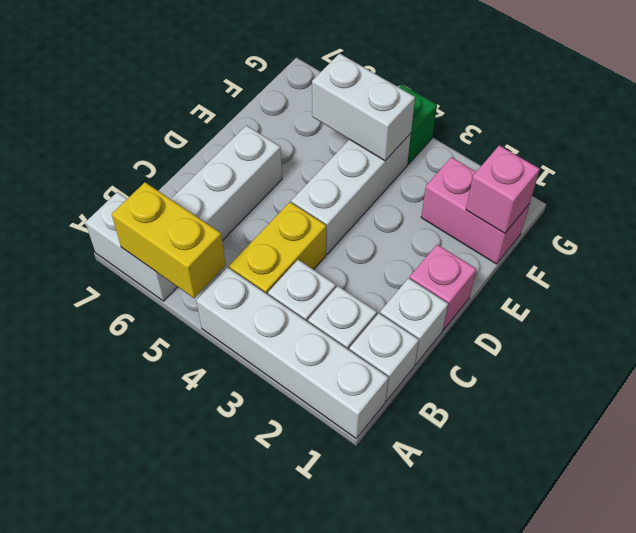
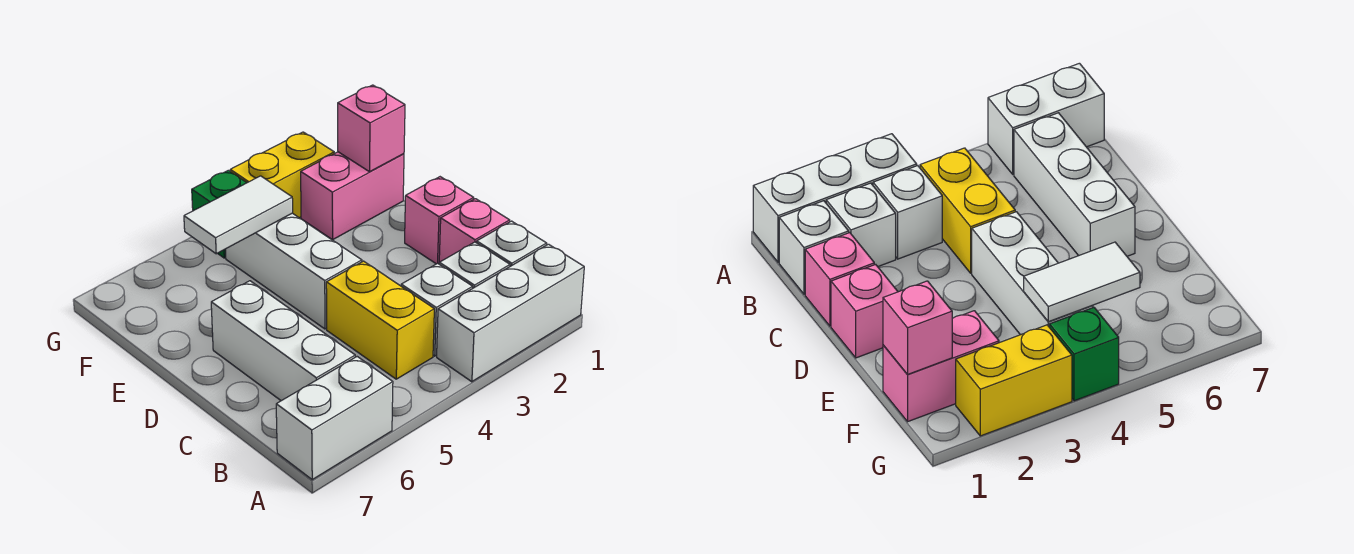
white brick A1:A4 level 1 -> white brick A1:A3 level 1
yellow brick A5:A6 level 2 -> yellow brick G2:G3 level 1
white brick C1 level 1 -> pink brick C1 level 1
white brick F4:F5 level 2 -> white tile F4:F5 level 2

